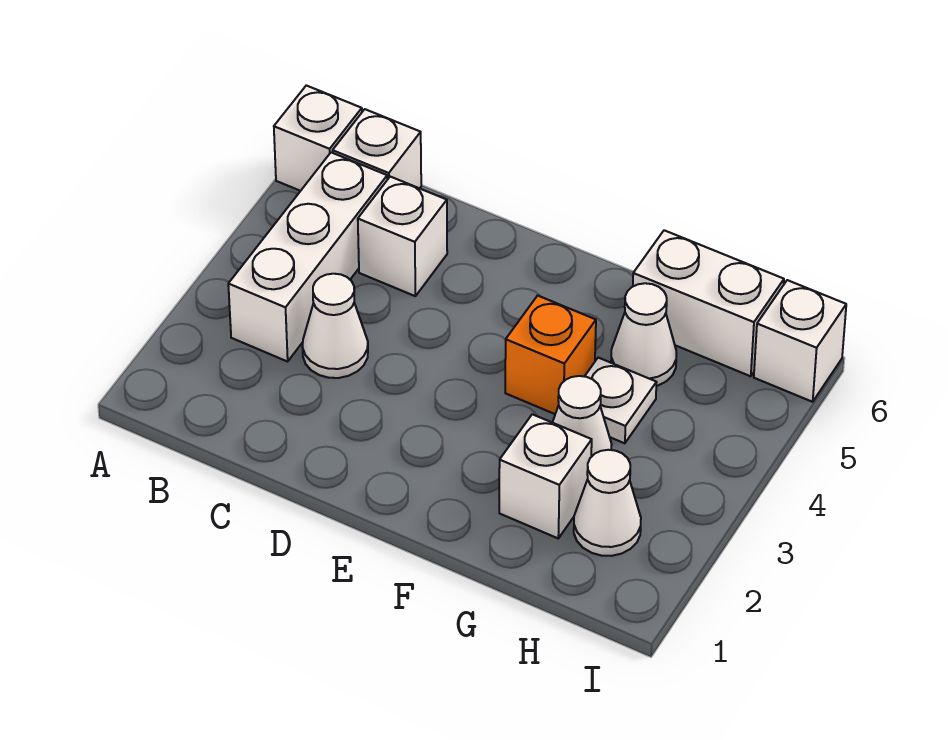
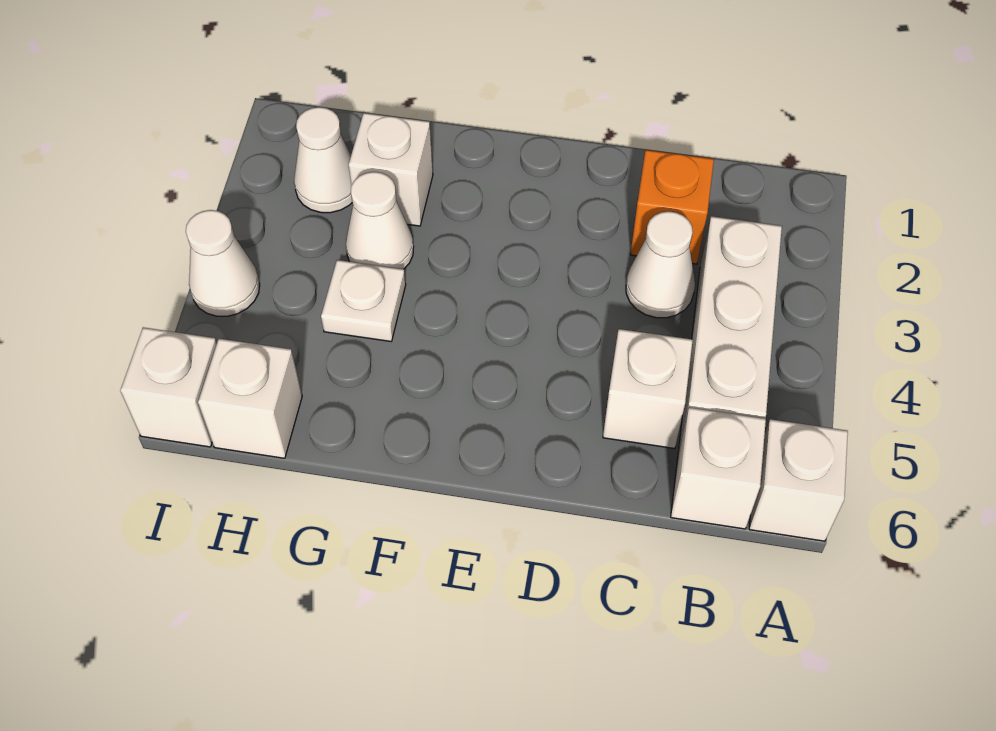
orange brick F4 level 1 -> orange brick C2 level 1
white cone G5 level 1 -> white cone I4 level 1
white brick G6:H6 level 1 -> white brick H6 level 1

